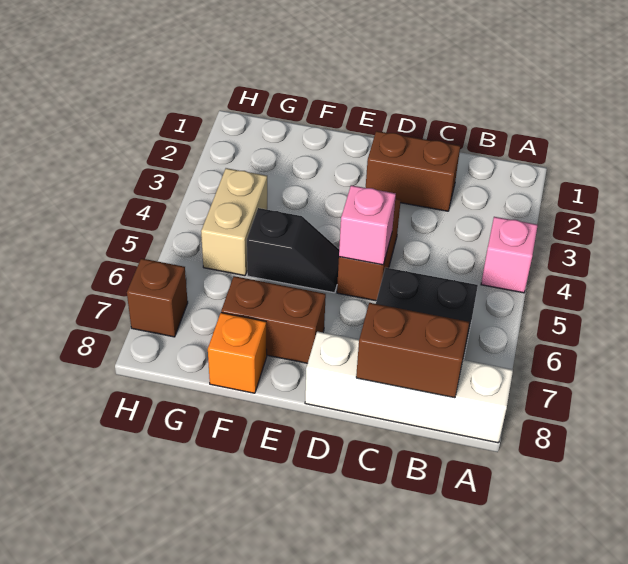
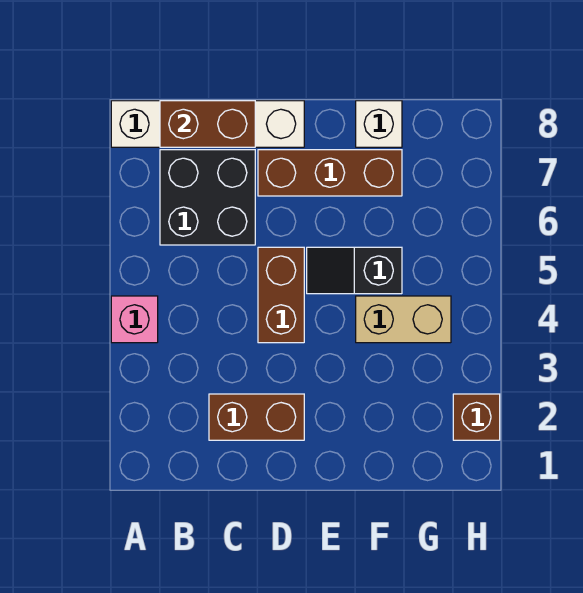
pink brick D5 level 2 -> none
brown brick E7:F7 level 1 -> brown brick D7:F7 level 1
orange brick F8 level 1 -> white brick F8 level 1
tan brick G4:G5 level 1 -> tan brick F4:G4 level 1
brown brick H7 level 1 -> brown brick H2 level 1

